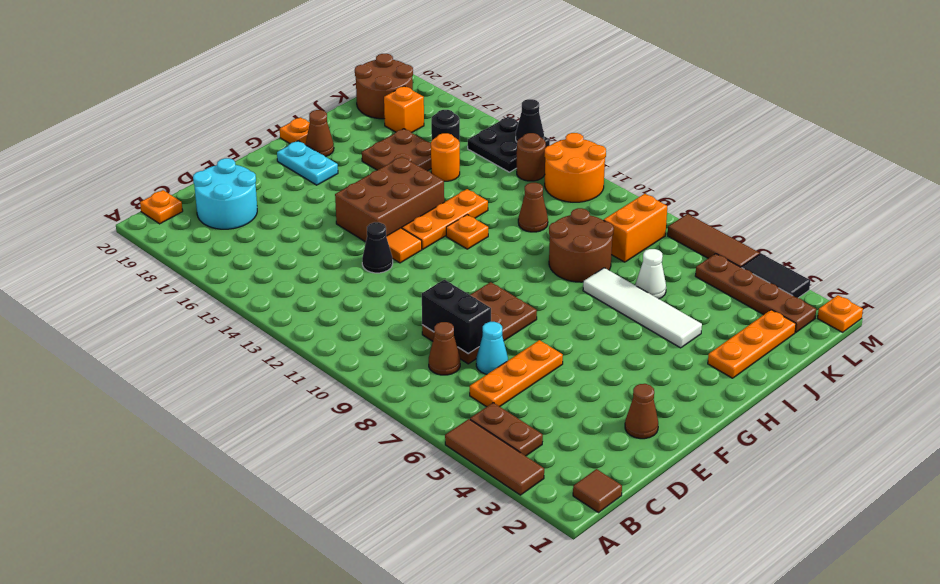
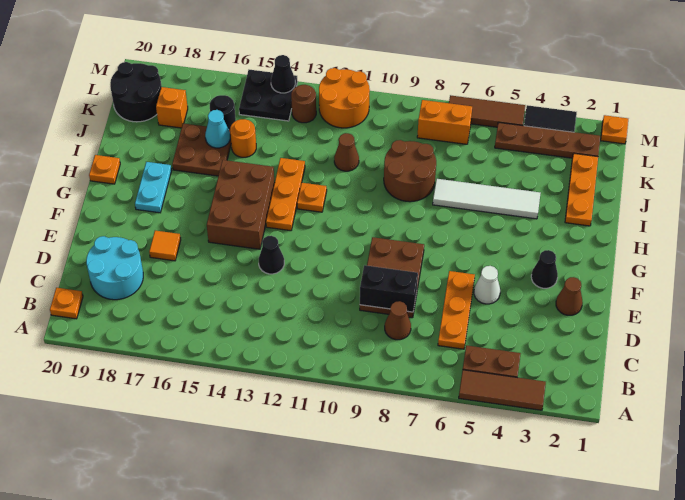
brown tile B1 level 1 -> none
cyan cone D7 level 1 -> cyan cone J16 level 2
none -> black cone F3 level 1
orange tile F13 level 1 -> orange tile E17 level 1
cyan plate G18:G19 level 1 -> cyan plate G18:H18 level 1
brown cone H19 level 1 -> none
white cone J6 level 1 -> white cone E5 level 1
orange brick K8:L8 level 1 -> orange brick L7:L8 level 1
brown round brick K19:L20 level 1 -> black round brick K19:L20 level 1

